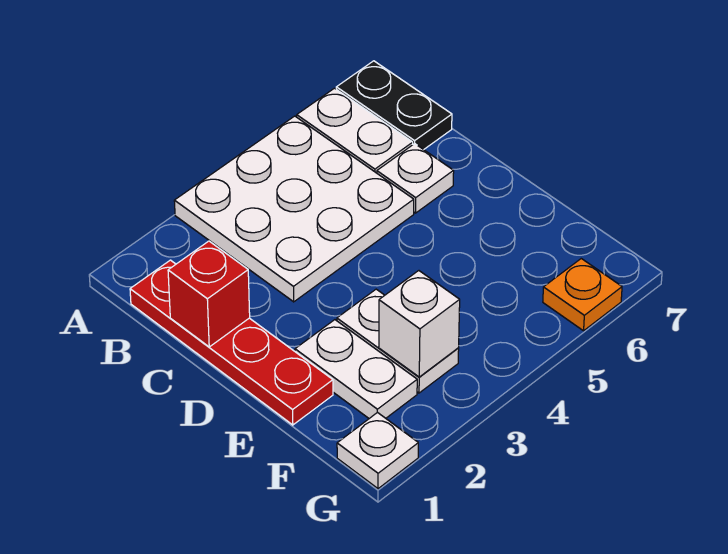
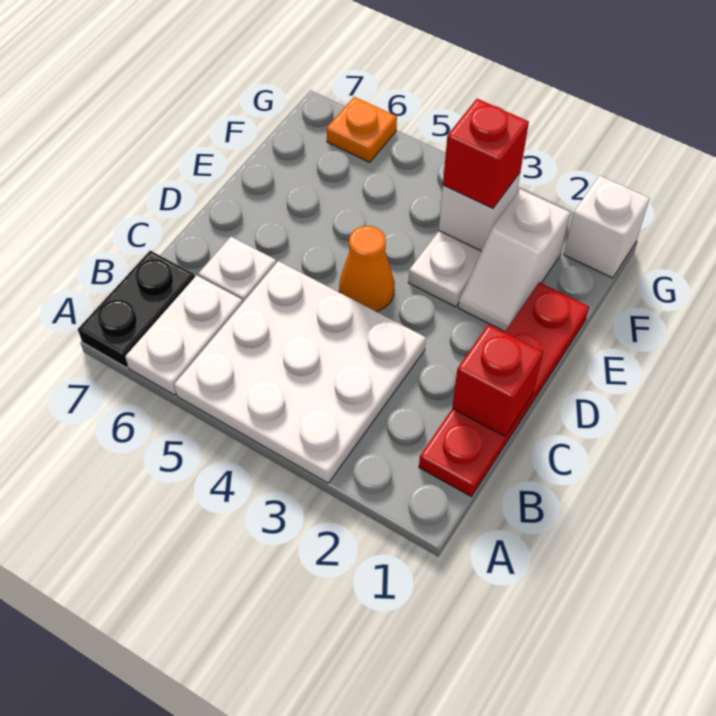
none -> orange cone D4 level 1
white plate E2:F2 level 1 -> white slope E2:F2 level 1 top F
none -> red brick F3 level 3
white plate G1 level 1 -> white brick G1 level 1

